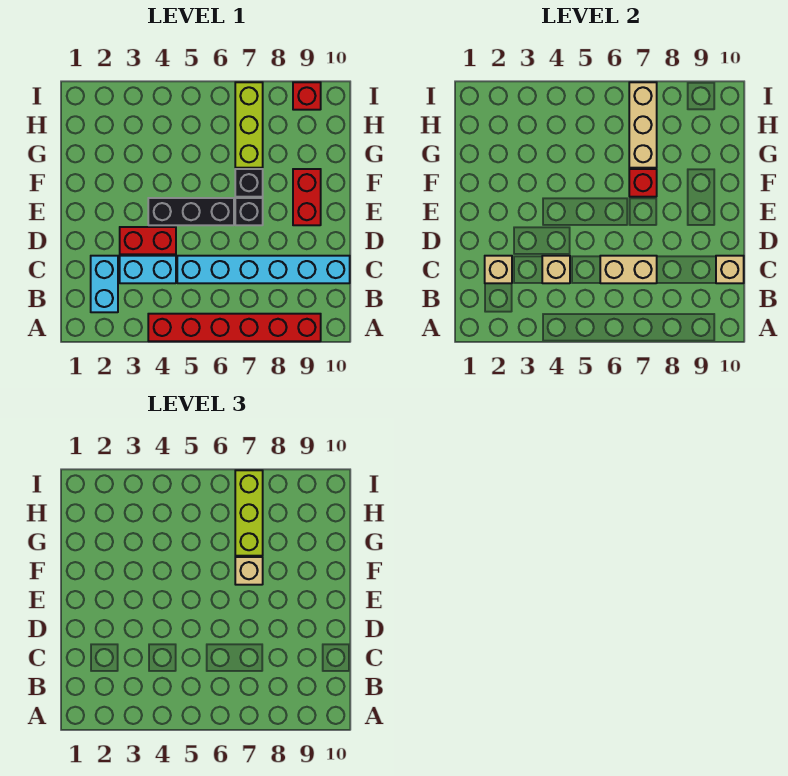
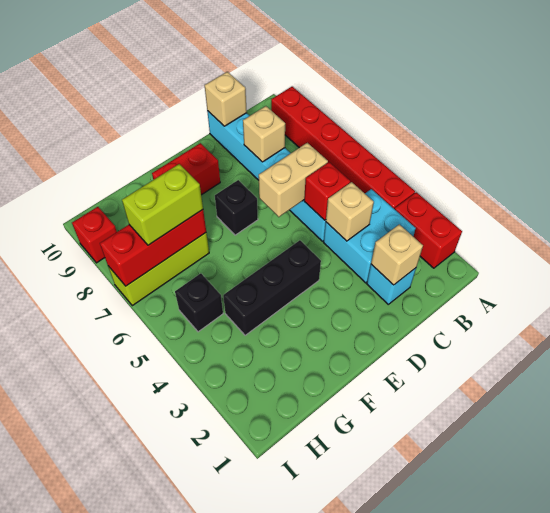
cyan brick B2:C2 level 1 -> cyan brick C2 level 1
cyan brick C3:C4 level 1 -> cyan brick B3:C4 level 1
tan brick C6:C7 level 2 -> tan brick C6:D6 level 2
red brick D3:D4 level 1 -> red brick A2:A3 level 1
black brick E4:E6 level 1 -> black brick E4:G4 level 1
black brick F7 level 1 -> black brick H5 level 1
red brick F7 level 2 -> red brick C5 level 2
tan brick F7 level 3 -> tan brick C8 level 2
tan brick G7:I7 level 2 -> red brick G7:I7 level 2
lime brick G7:I7 level 3 -> lime brick G7:H7 level 3

